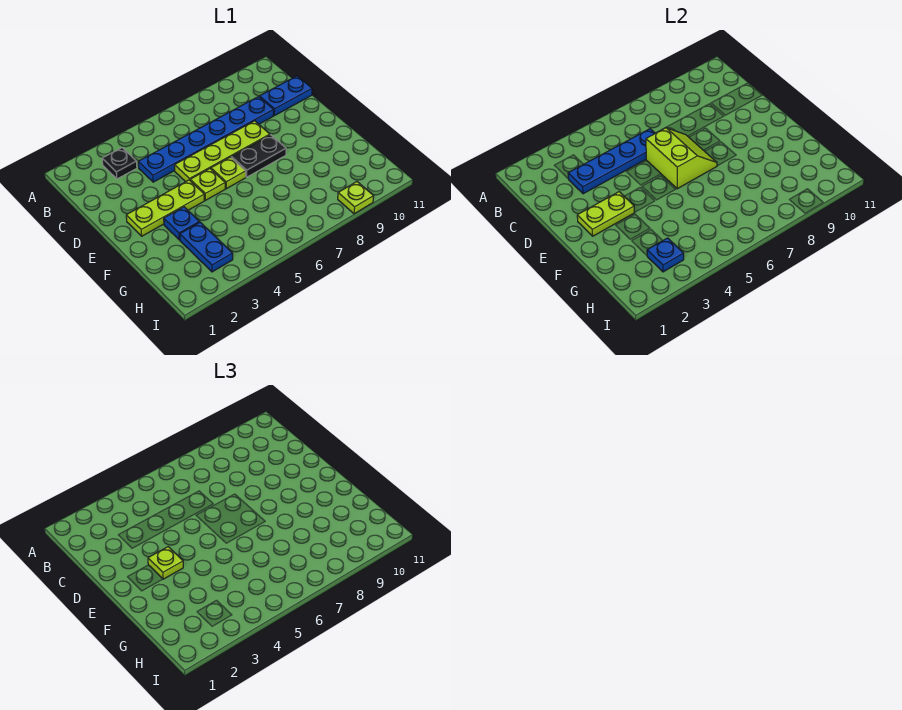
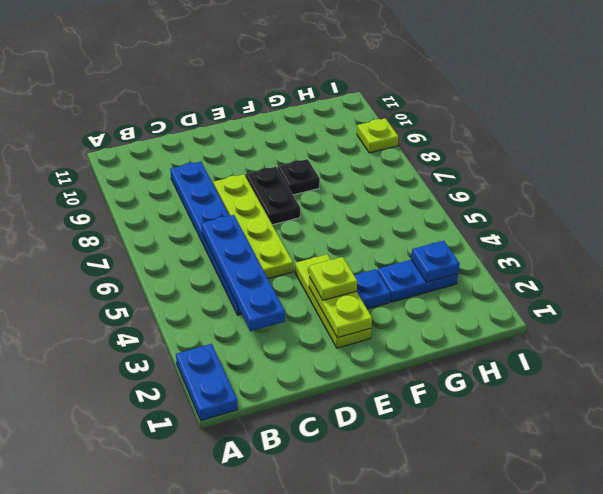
black plate B3 level 1 -> black plate F8 level 1
blue plate C10:C11 level 1 -> blue plate A1:A2 level 1
lime slope D6:E7 level 2 top 6 -> none
lime plate E5 level 1 -> none
lime plate E6 level 1 -> none

